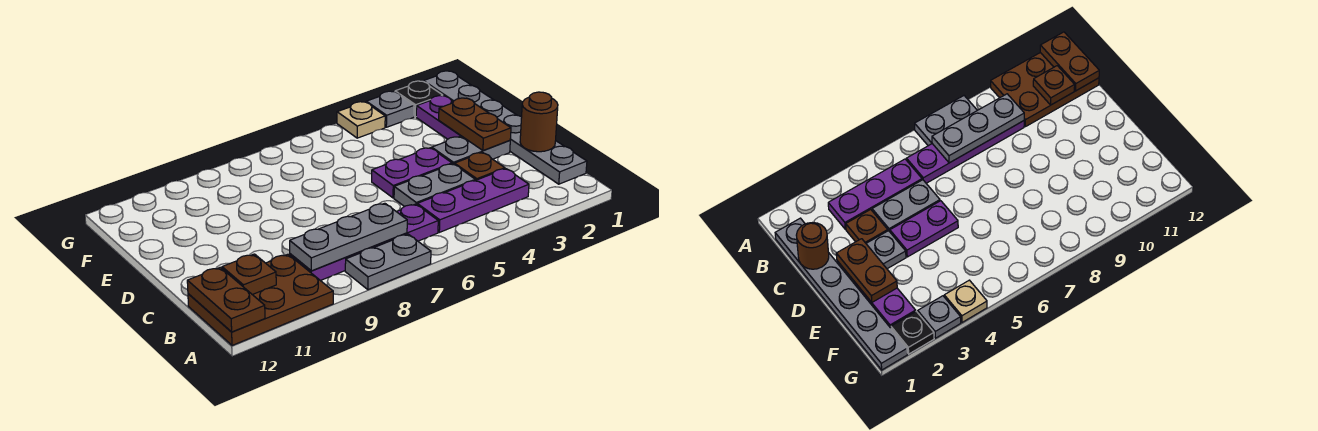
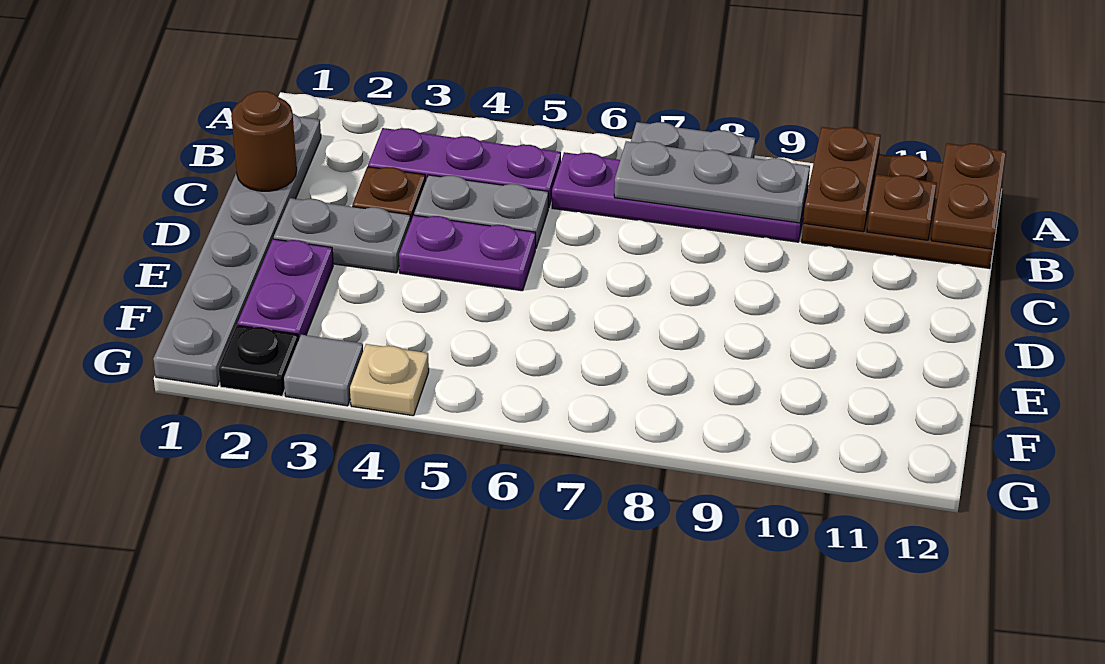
brown plate D2:E2 level 2 -> brown plate A10:B10 level 2
grey plate G3 level 1 -> grey tile G3 level 1

